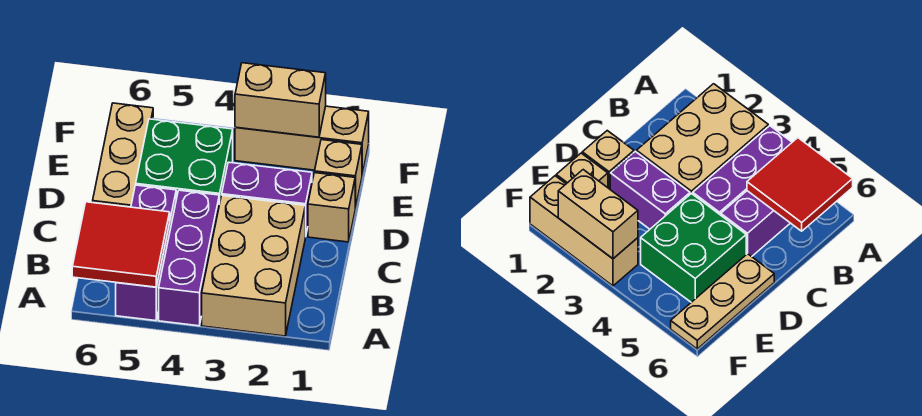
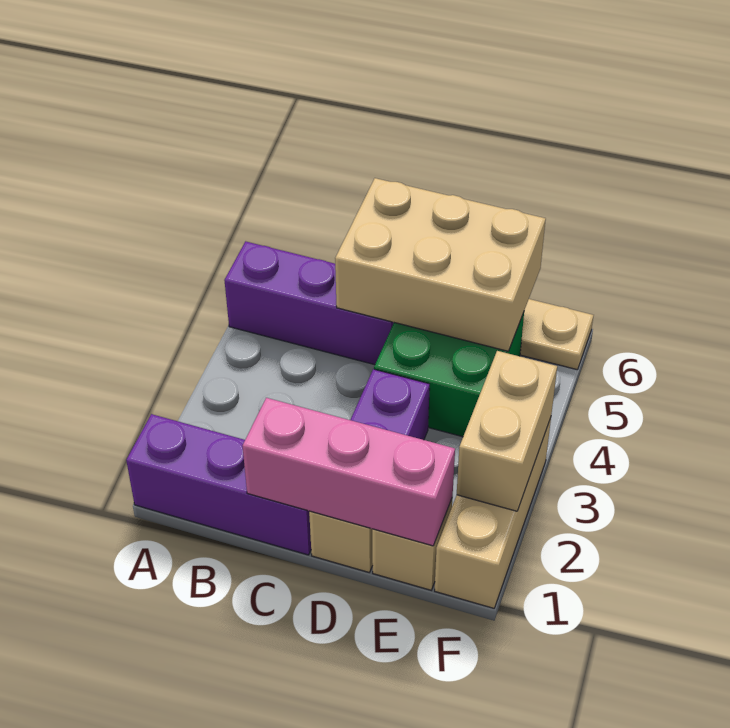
tan brick A2:C3 level 1 -> tan brick C5:E6 level 2
purple brick A4:C4 level 1 -> purple brick A1:C1 level 1
red tile A5:B6 level 2 -> none
none -> pink brick C1:E1 level 2

